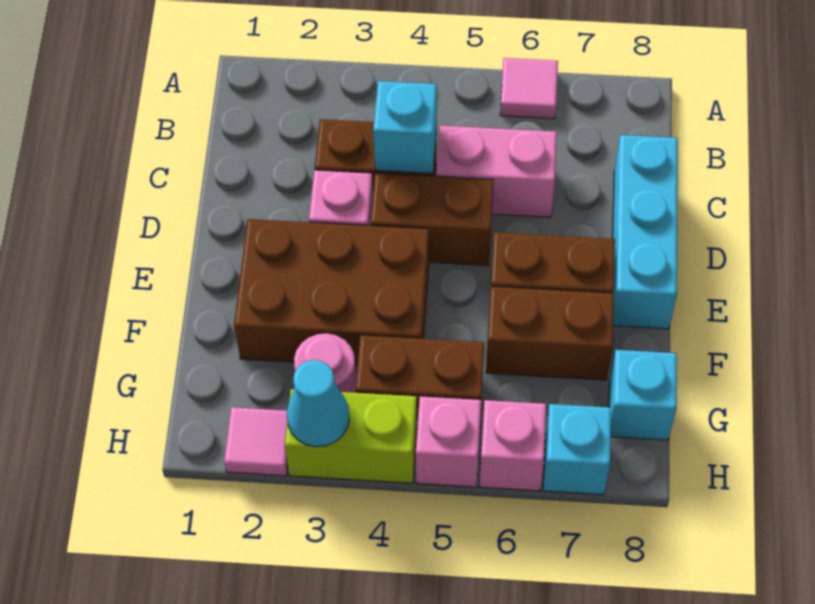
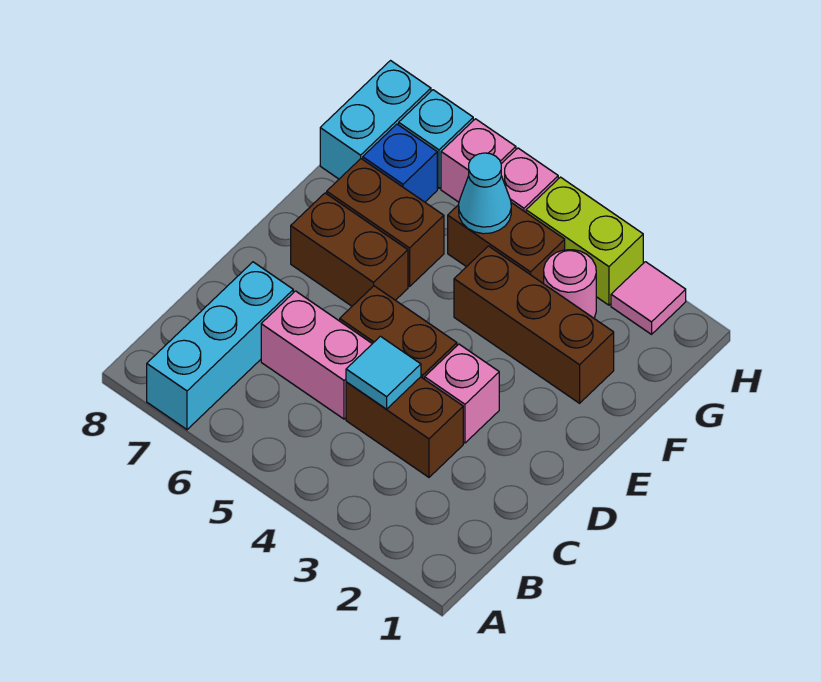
pink tile A6 level 1 -> none
cyan brick C4 level 2 -> cyan tile C4 level 2
cyan brick C8:E8 level 1 -> cyan brick A7:C7 level 1
brown brick E2:F4 level 1 -> brown brick F2:F4 level 1
none -> blue brick G7 level 1
cyan brick G8 level 1 -> cyan brick G8:H8 level 1
cyan cone H3 level 2 -> cyan cone G5 level 2

